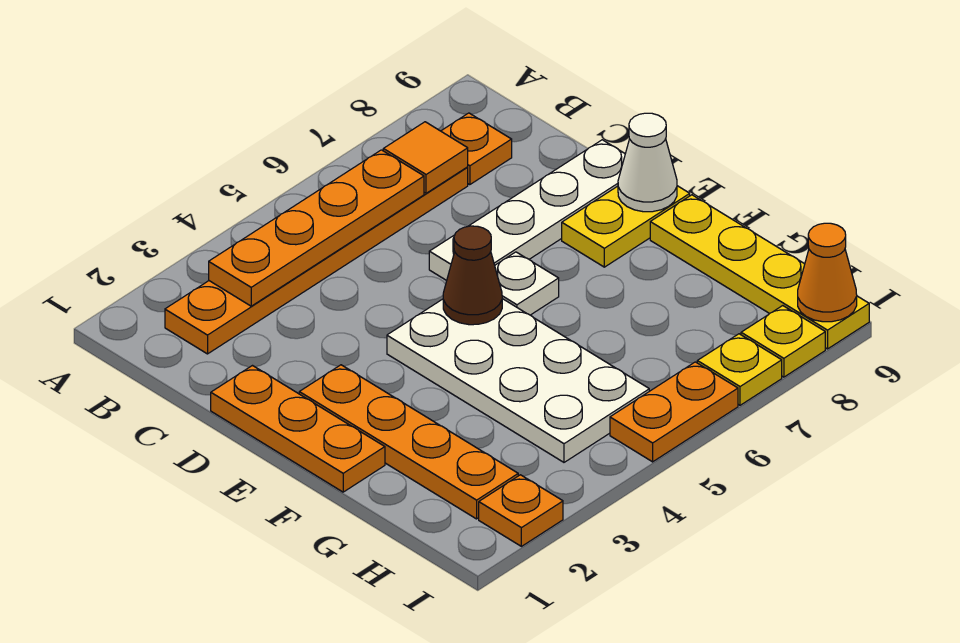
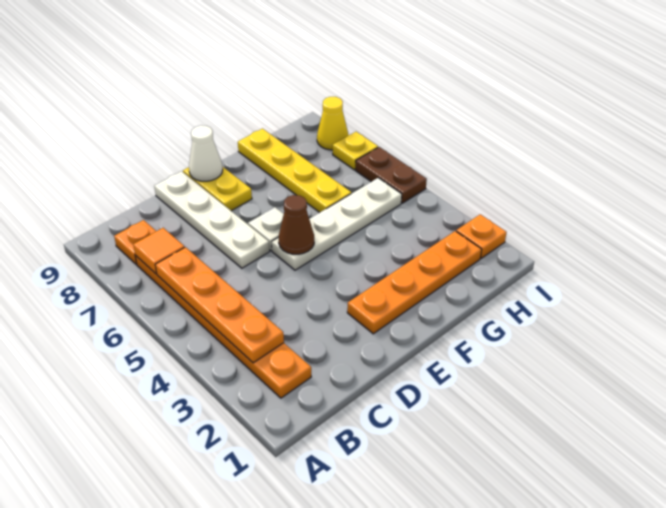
orange plate D1:F1 level 1 -> none
white plate E4:H5 level 1 -> white plate E5:H5 level 1
yellow plate F9:I9 level 1 -> yellow plate G6:G9 level 1
orange plate I5:I6 level 1 -> brown plate I5:I6 level 1
yellow plate I8 level 1 -> yellow cone I8 level 1
orange cone I9 level 2 -> none

